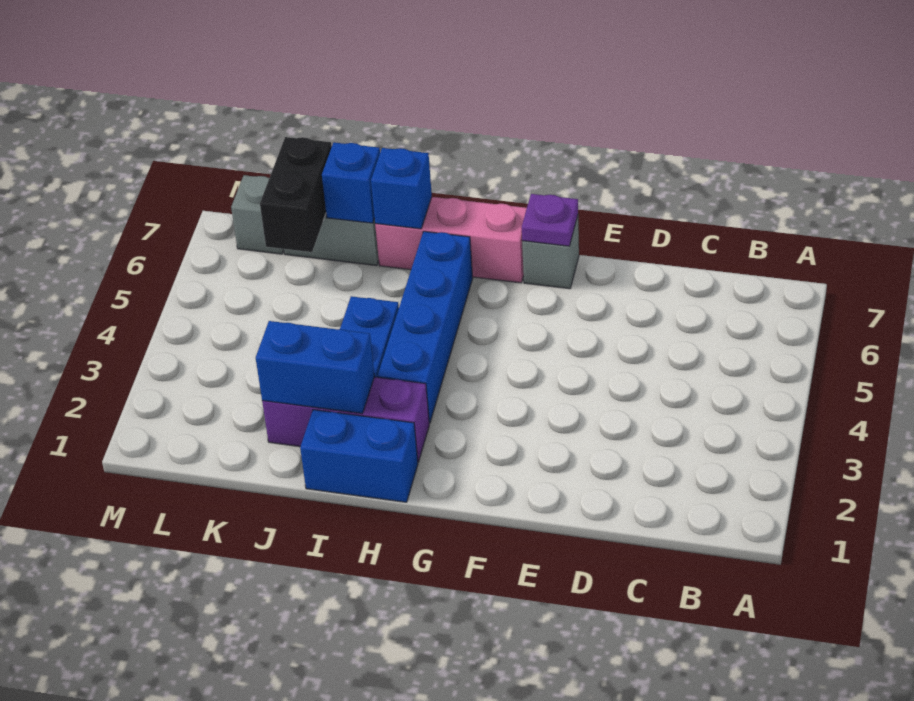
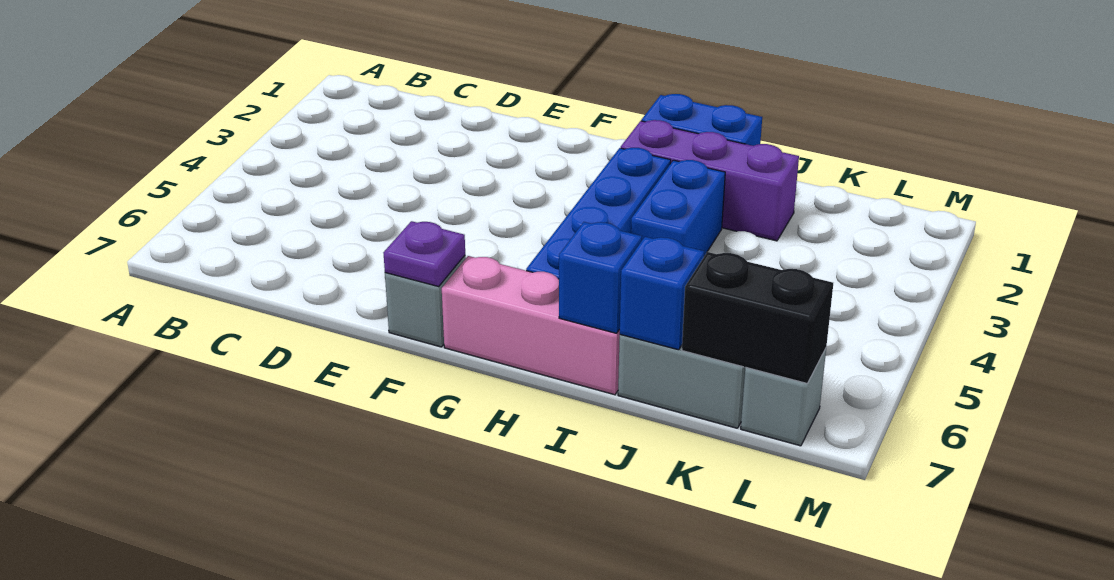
blue brick I2:J2 level 2 -> none
black brick K6:K7 level 2 -> black brick K7:L7 level 2

